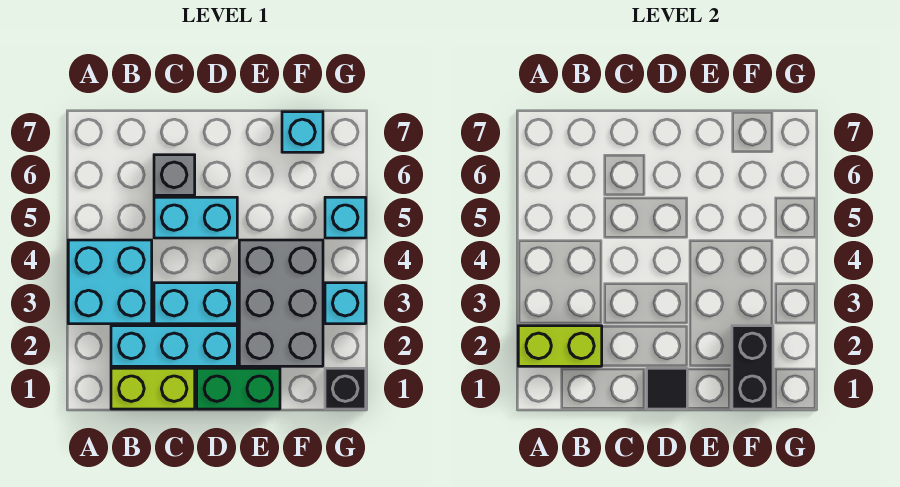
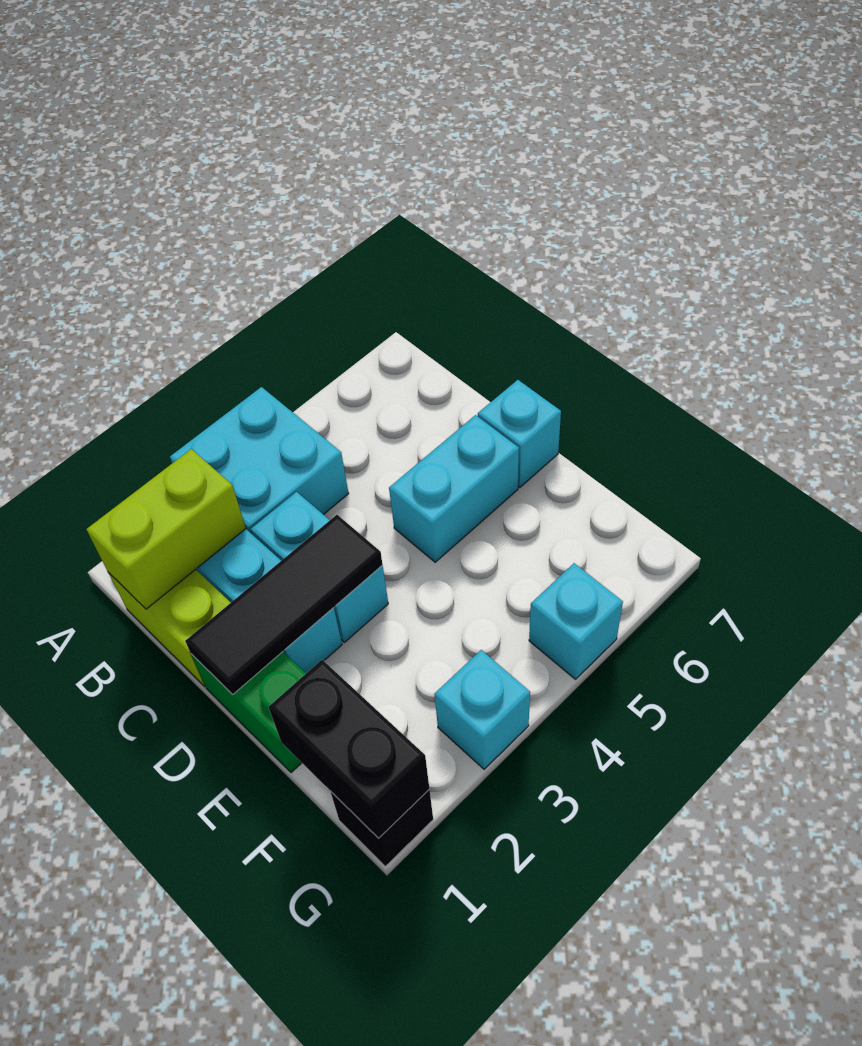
lime brick A2:B2 level 2 -> lime brick B1:B2 level 2
cyan brick C5:D5 level 1 -> cyan brick D5:D6 level 1
grey brick C6 level 1 -> none
black tile D1 level 2 -> black tile D1:D3 level 2
grey brick E2:F4 level 1 -> none
black brick F1:F2 level 2 -> black brick F1:G1 level 2
cyan brick F7 level 1 -> cyan brick D7 level 1

